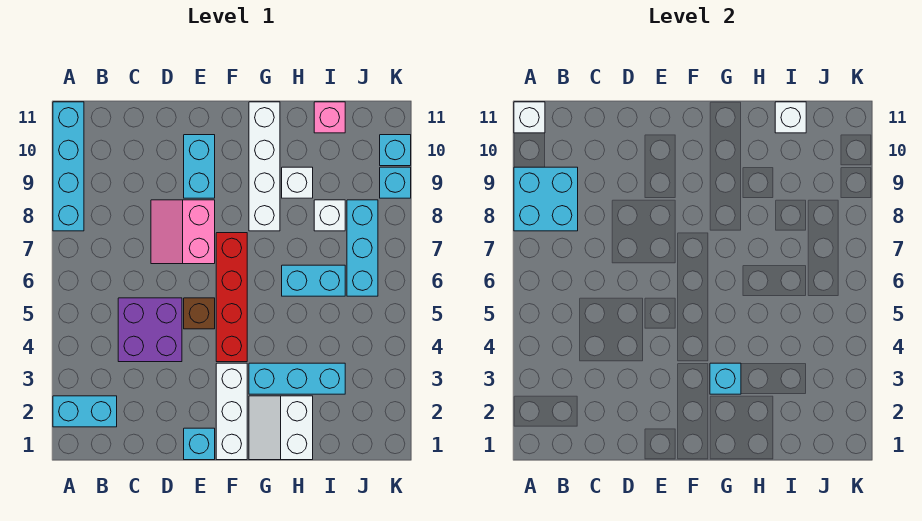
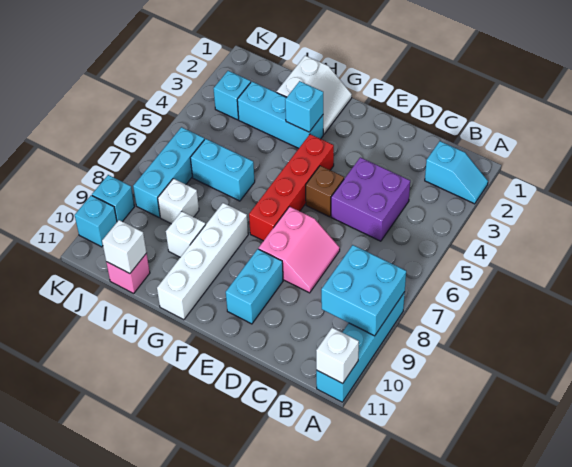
cyan brick A2:B2 level 1 -> cyan slope A2:B2 level 1 top B
cyan brick E1 level 1 -> cyan brick J3 level 1
white brick F1:F3 level 1 -> none

